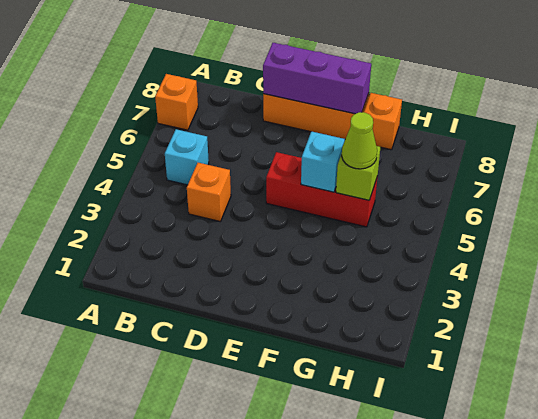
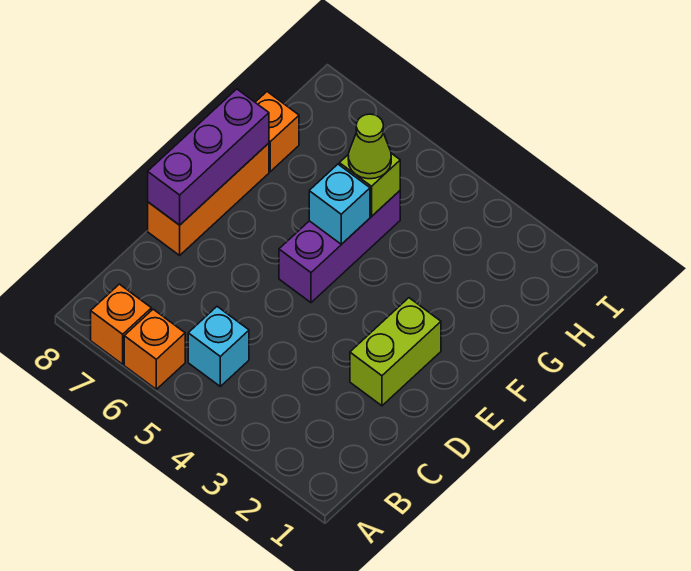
orange brick C4 level 1 -> orange brick A6 level 1
none -> lime brick D2:E2 level 1
red brick E5:G5 level 1 -> purple brick E5:G5 level 1

